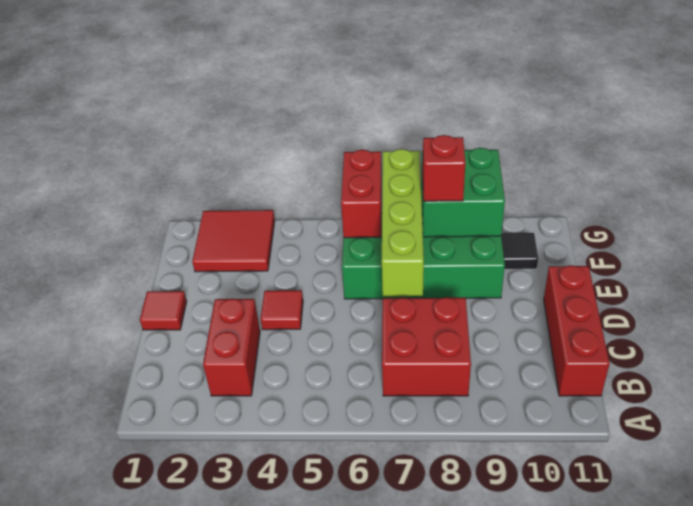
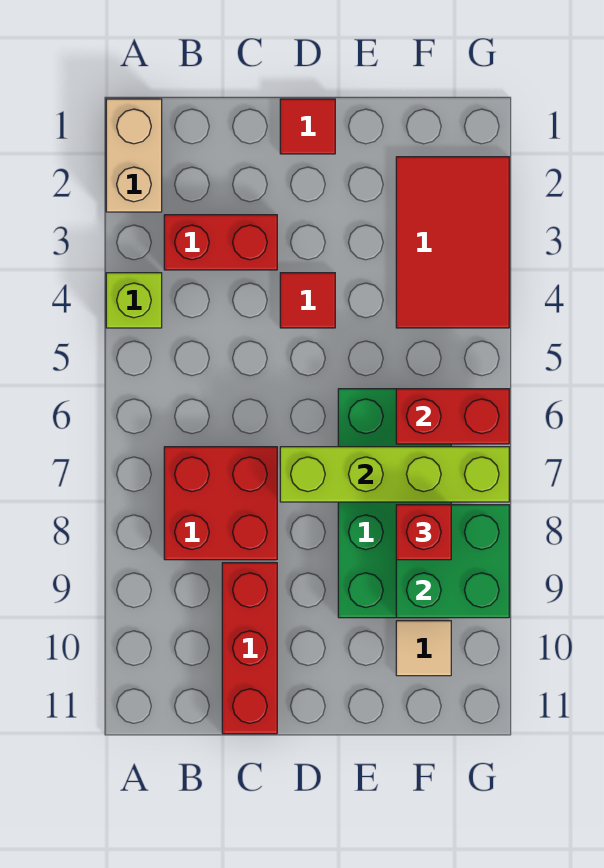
none -> tan brick A1:A2 level 1
none -> lime brick A4 level 1
red brick B11:D11 level 1 -> red brick C9:C11 level 1
red tile F2:G3 level 1 -> red tile F2:G4 level 1
black tile F10 level 1 -> tan tile F10 level 1

